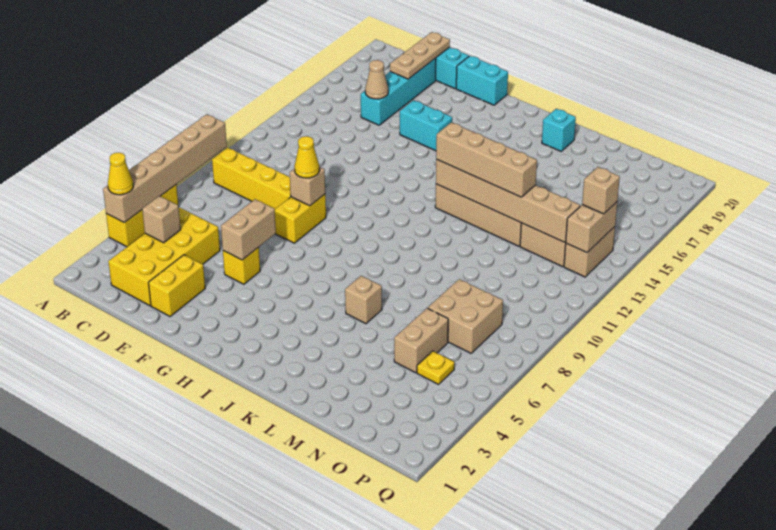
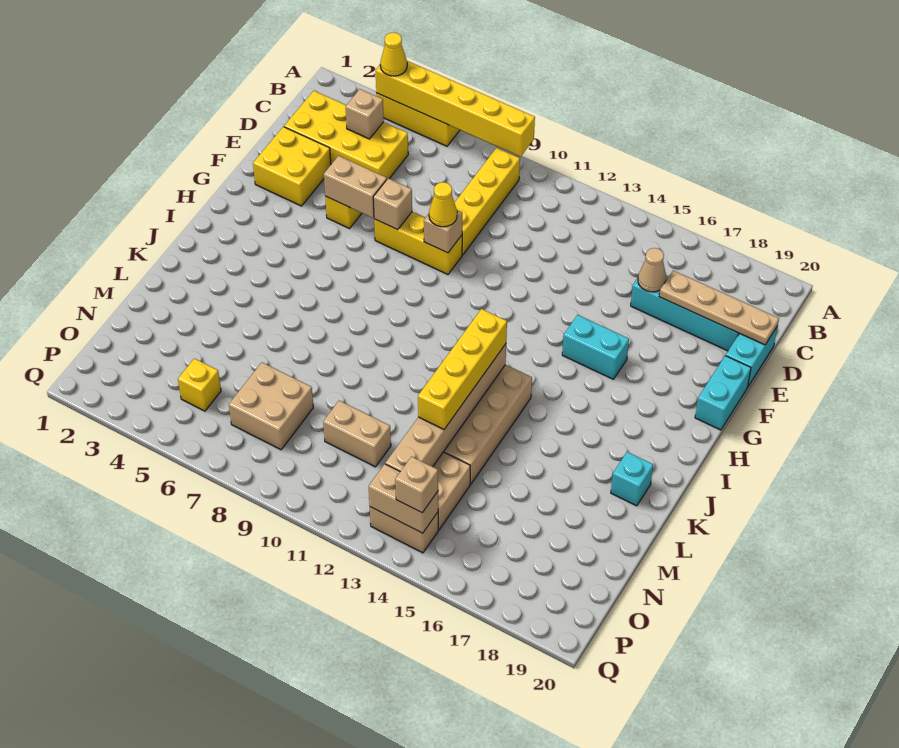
tan brick A4:A9 level 2 -> yellow brick A4:A9 level 2
tan plate D18:D20 level 2 -> tan plate D17:D20 level 2
yellow brick E2:E3 level 1 -> yellow brick E2:F3 level 1
yellow brick F8:F9 level 1 -> yellow brick F7:F9 level 1
cyan brick F16:G16 level 1 -> cyan brick G15:G16 level 1
tan brick J13:M13 level 3 -> yellow brick J13:M13 level 3
tan brick K6 level 1 -> tan brick F7 level 2
tan brick N5:N6 level 1 -> tan brick N10:N11 level 1
yellow plate O5 level 1 -> yellow brick O5 level 1

